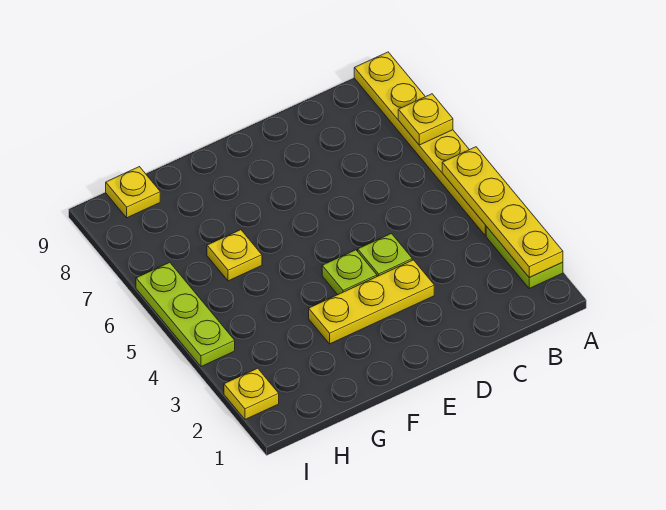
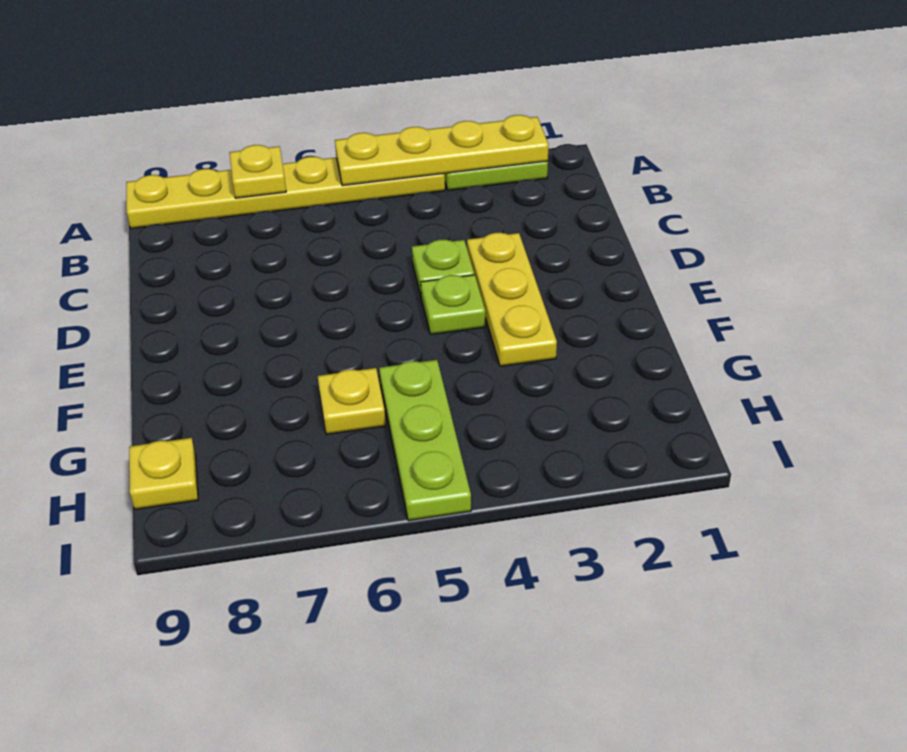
yellow plate I2 level 1 -> none
lime plate I4:I6 level 1 -> lime plate G5:I5 level 1

